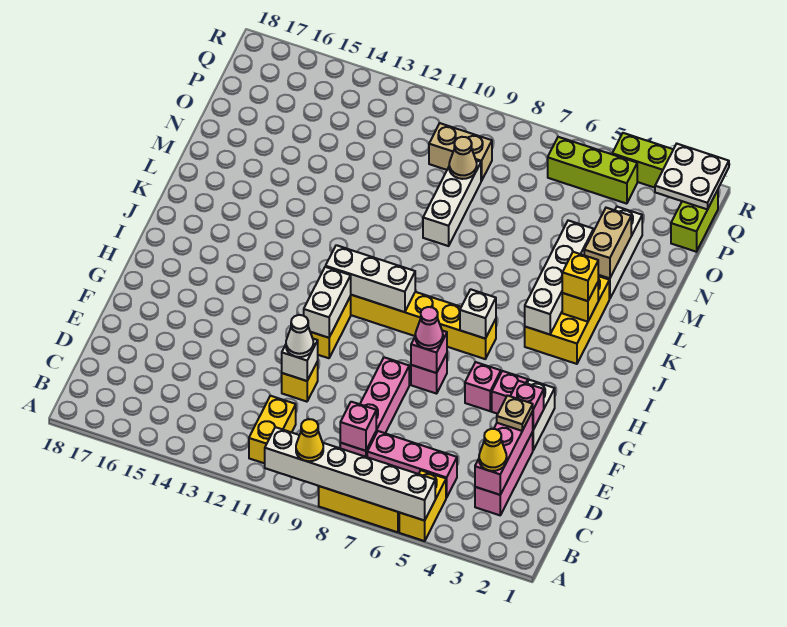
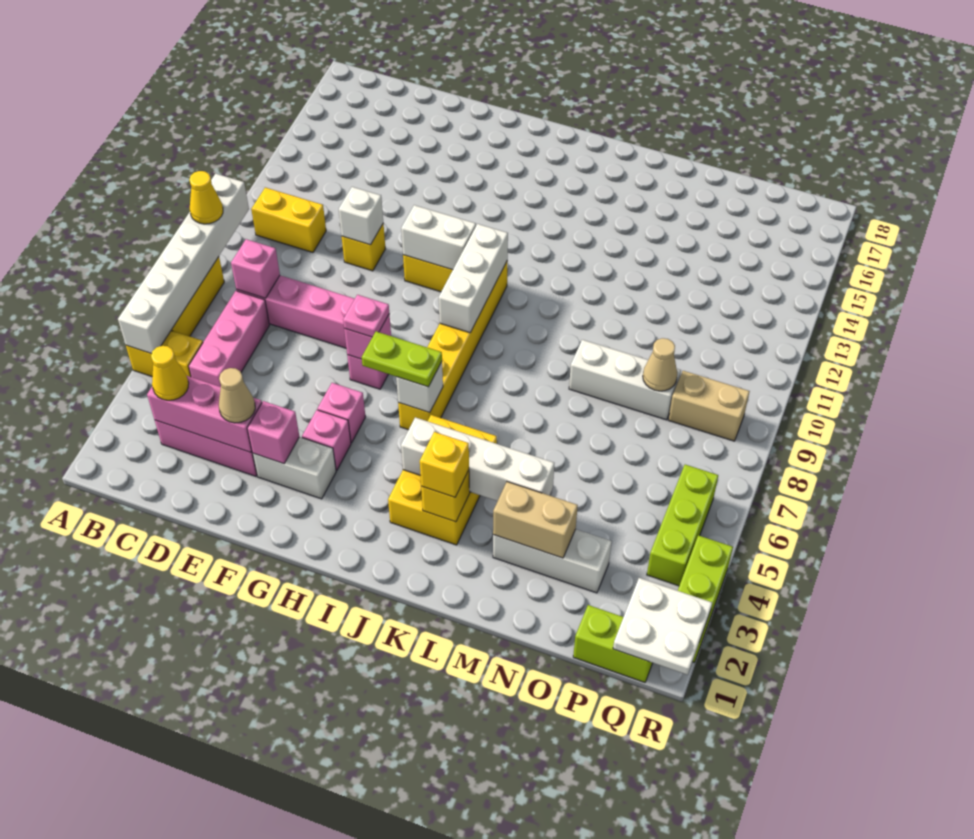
tan plate E3 level 3 -> tan cone E3 level 3
white cone E11 level 3 -> none
pink cone G7 level 3 -> pink plate G7 level 3
none -> lime plate H6:I6 level 3
yellow brick J3:L4 level 1 -> yellow brick J3:K5 level 1
tan brick P9:P10 level 1 -> tan brick P9:Q9 level 1

